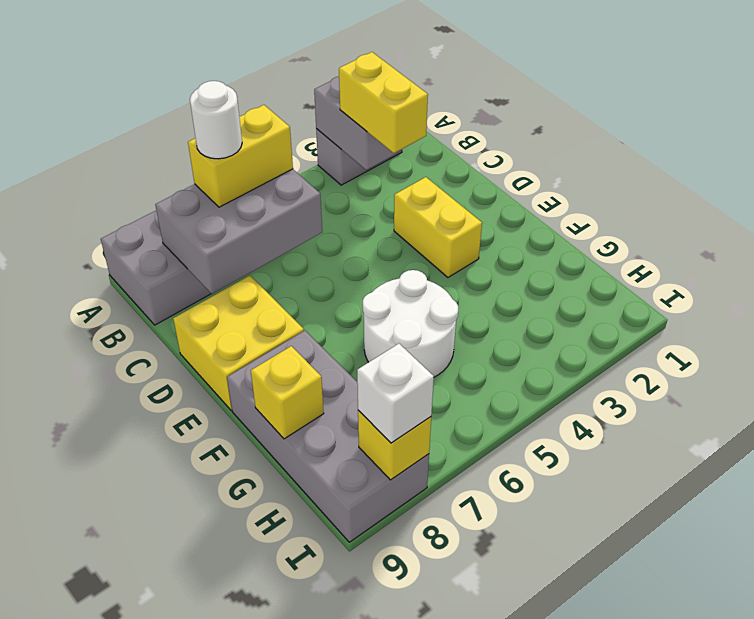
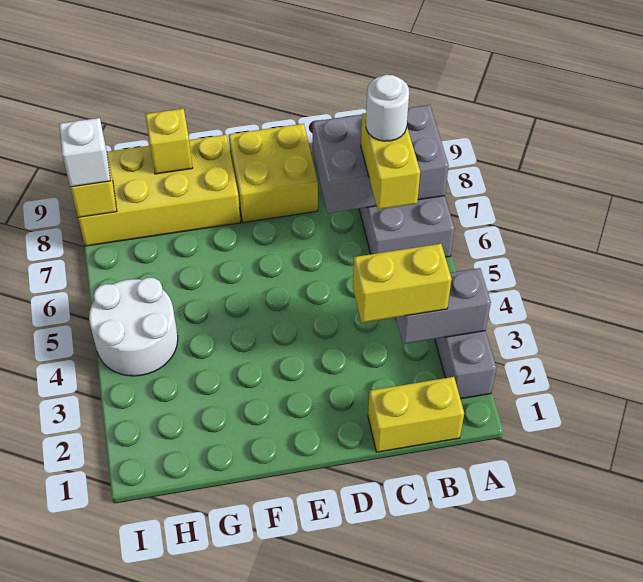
grey brick B6:C8 level 2 -> grey brick A7:C8 level 2
yellow brick D3:E3 level 1 -> yellow brick B1:C1 level 1
white round brick F5:G6 level 1 -> white round brick H4:I5 level 1
grey brick F8:I9 level 1 -> yellow brick F8:I9 level 1

